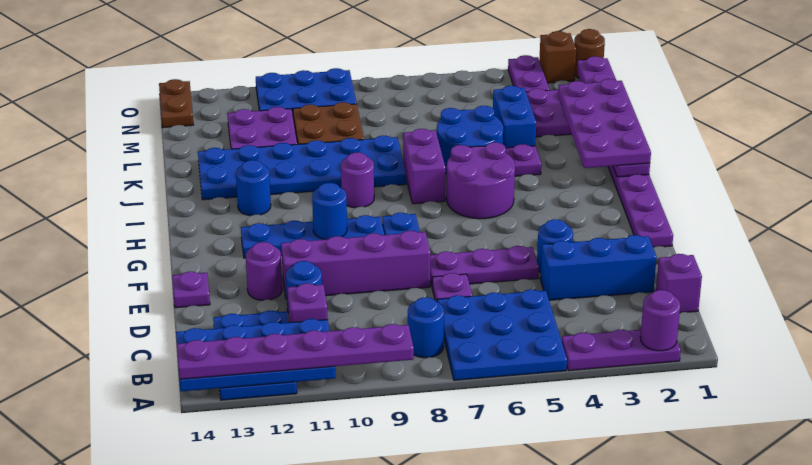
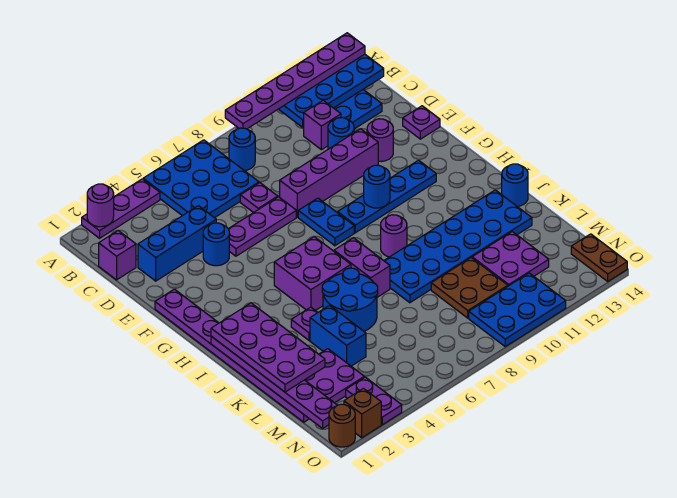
purple round brick H5:I6 level 1 -> purple brick H5:I6 level 1
blue round brick I12 level 1 -> blue round brick J14 level 1

